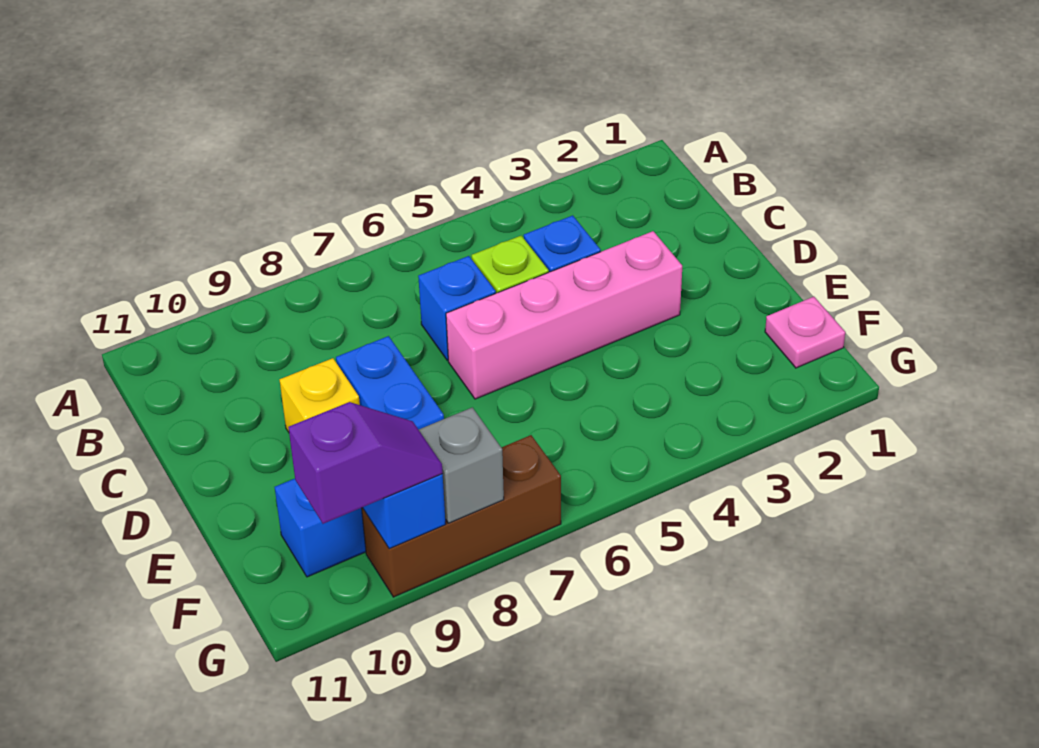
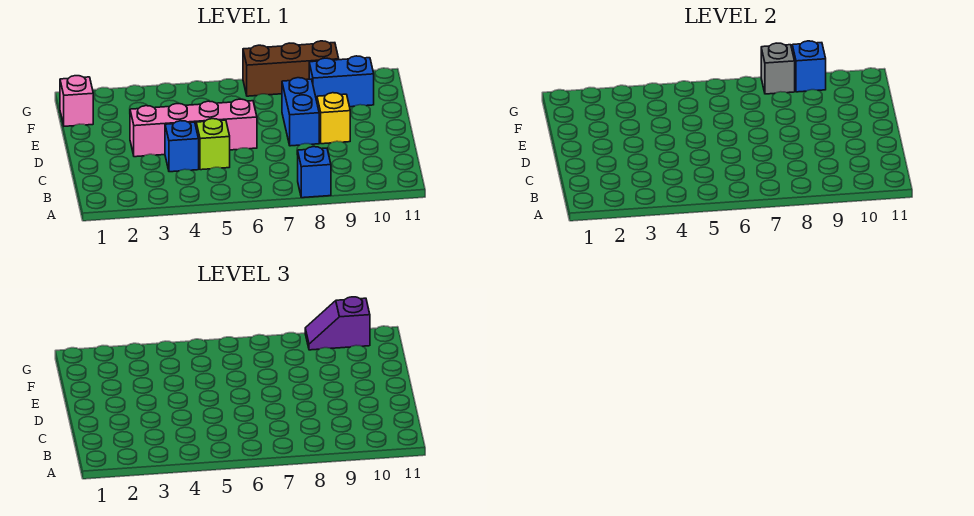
blue brick C6 level 1 -> blue brick A8 level 1
pink plate F1 level 1 -> pink brick F1 level 1

